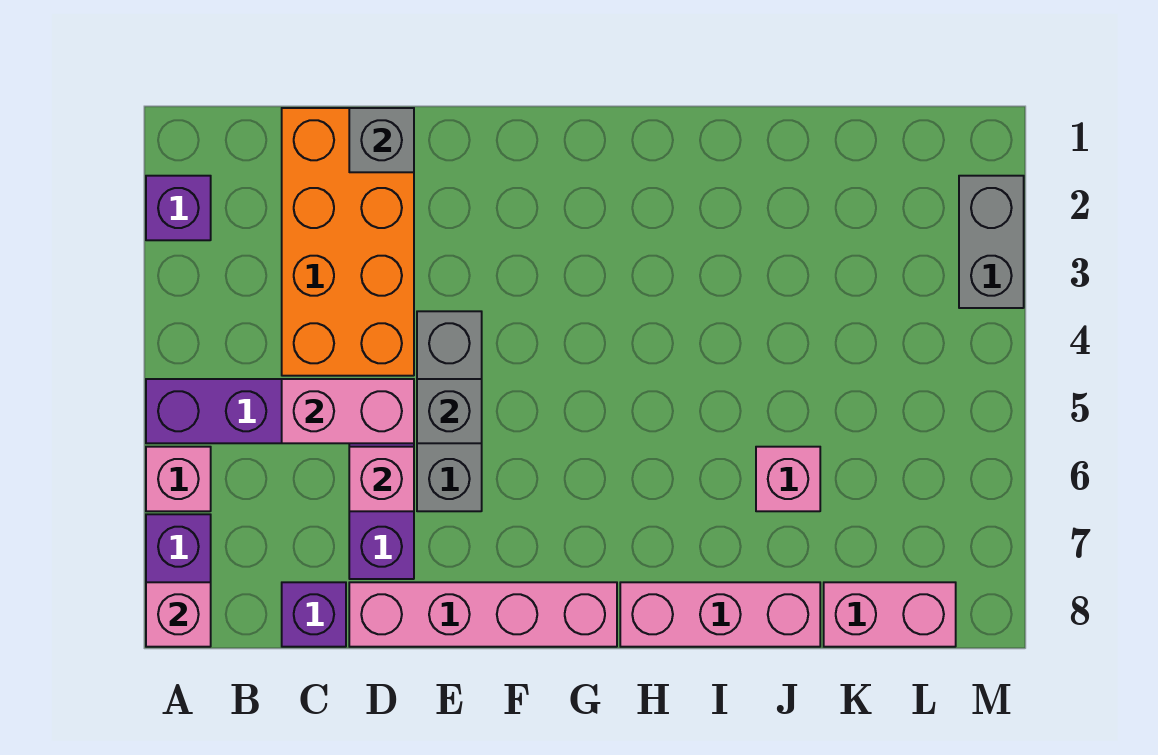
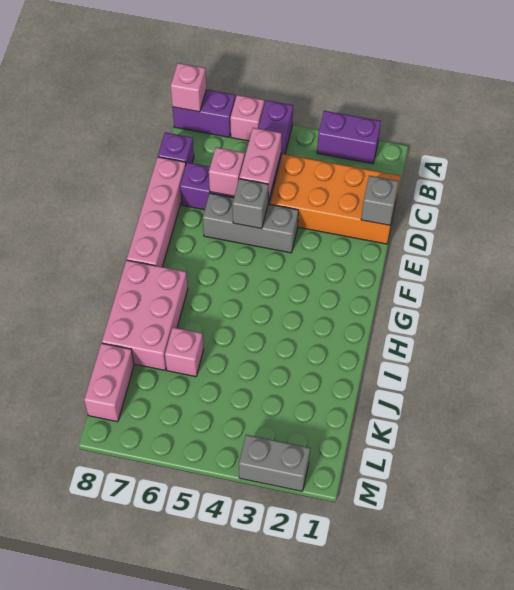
purple brick A2 level 1 -> purple brick A2:A3 level 1
pink brick H8:J8 level 1 -> pink brick H7:J8 level 1

